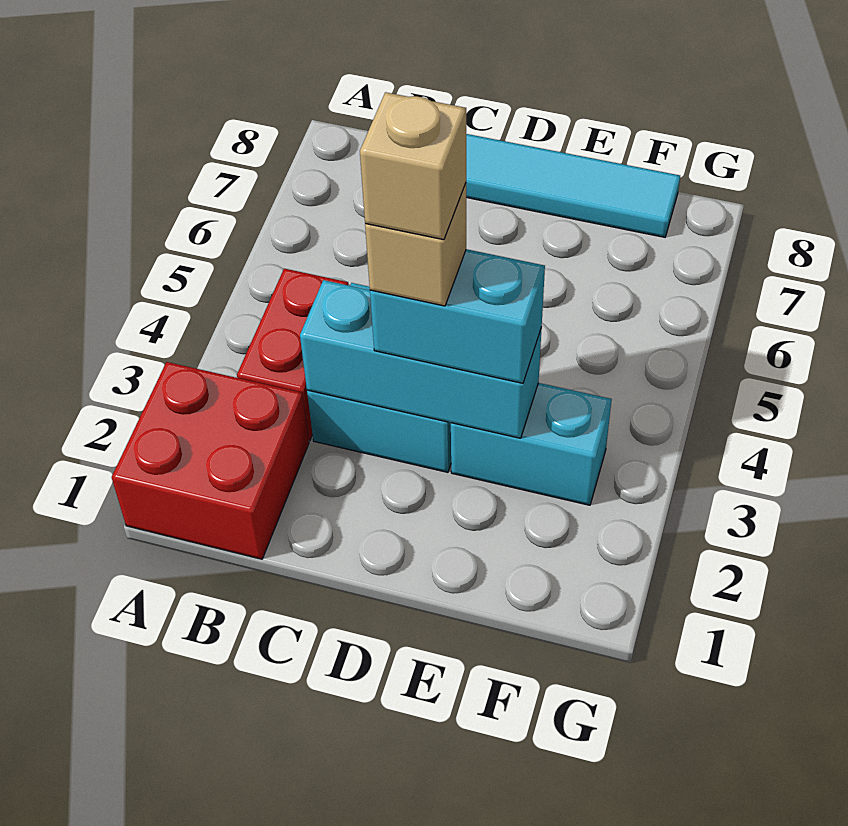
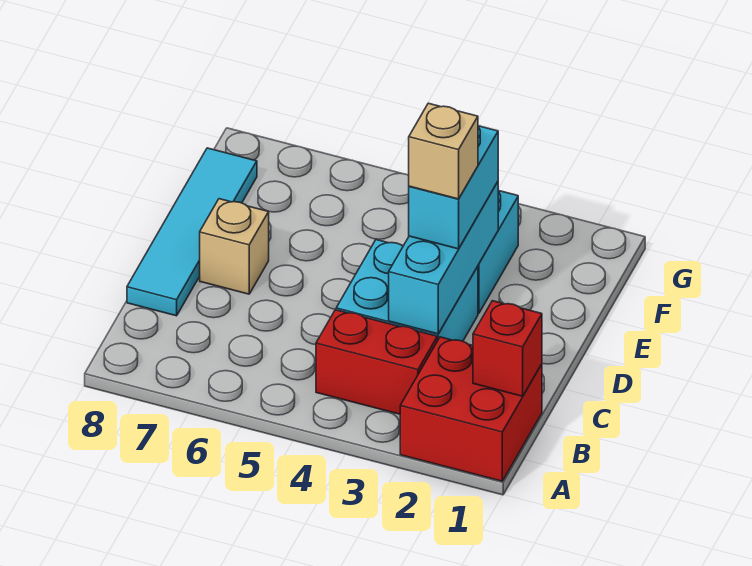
none -> red brick B1 level 2
tan brick D3 level 5 -> tan brick D7 level 1

